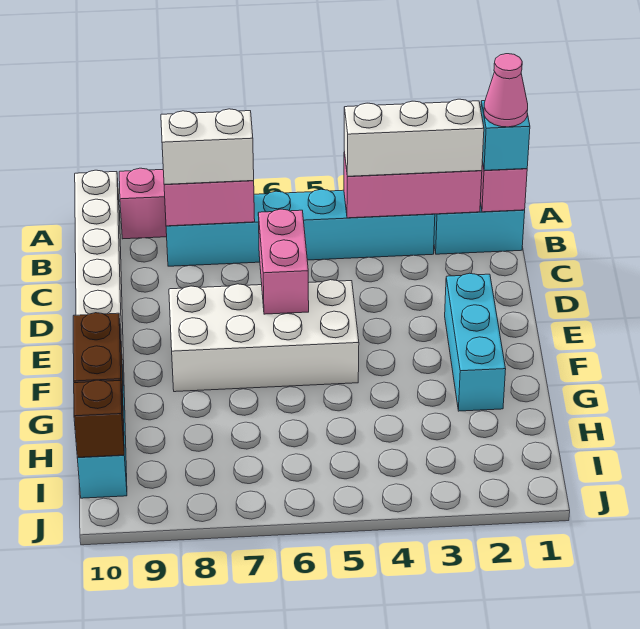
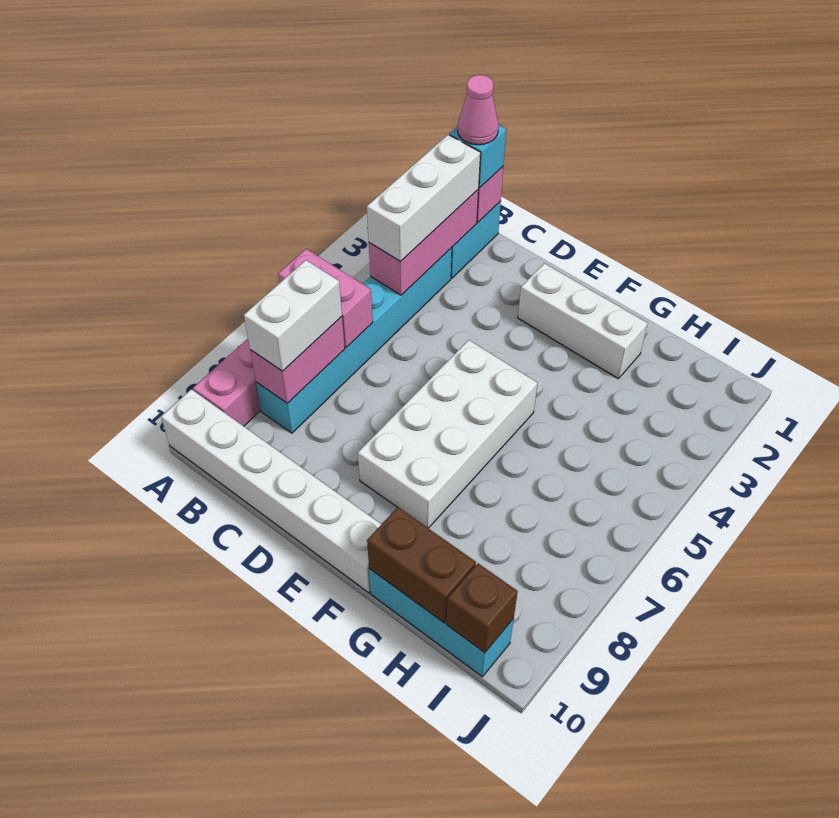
pink brick D6:E6 level 2 -> pink brick A6:B6 level 2
cyan brick E2:G2 level 1 -> white brick E2:G2 level 1

